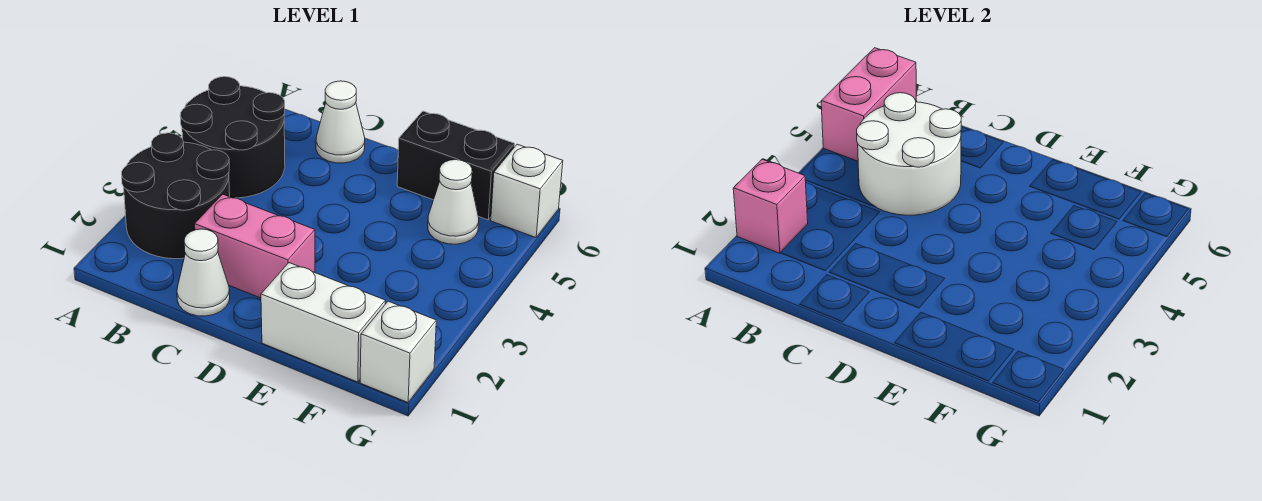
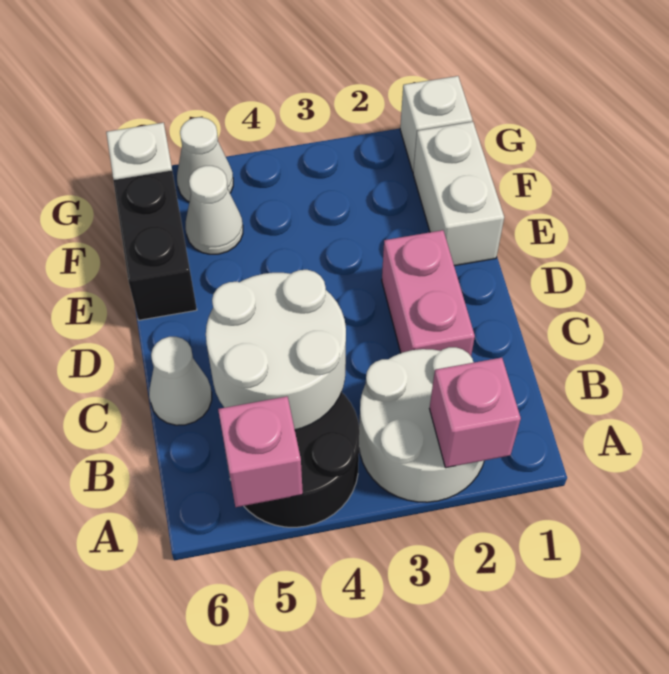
black round brick A2:B3 level 1 -> white round brick A2:B3 level 1
pink brick A5:A6 level 2 -> pink brick A5 level 2
white cone C1 level 1 -> white cone G5 level 1

